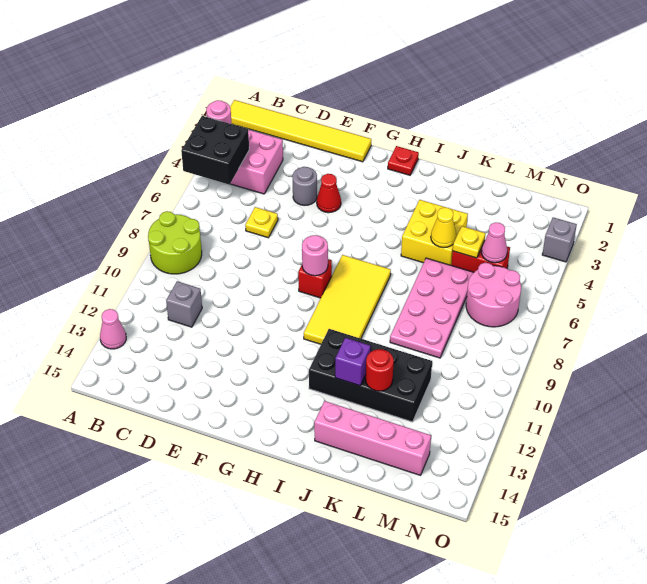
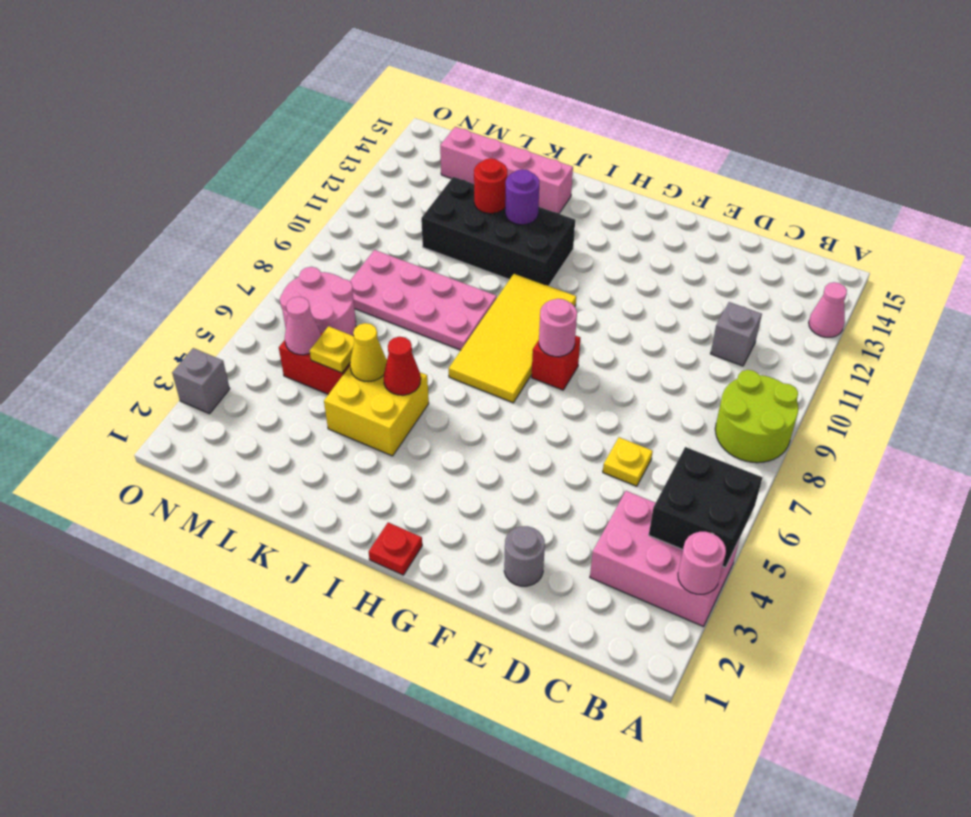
yellow tile A1:F1 level 1 -> none
grey round brick E4 level 1 -> grey round brick E2 level 1
red cone F4 level 1 -> red cone J5 level 2
purple brick J12 level 2 -> purple round brick J12 level 2
pink plate K6:L9 level 1 -> pink plate J8:M9 level 1

